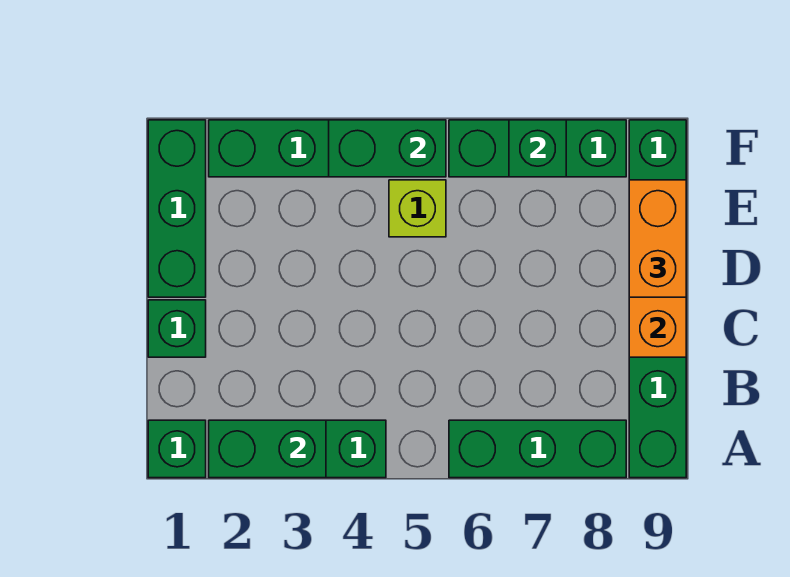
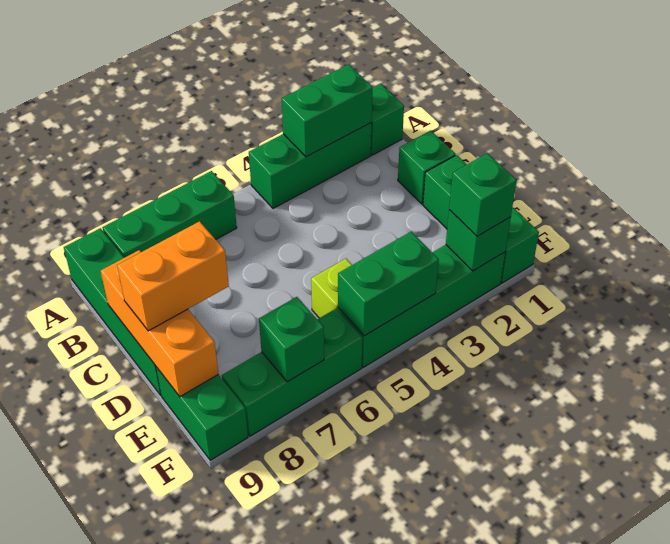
orange brick D9:E9 level 3 -> orange brick D8:D9 level 3
none -> green brick F2 level 2
none -> green brick F2 level 3

